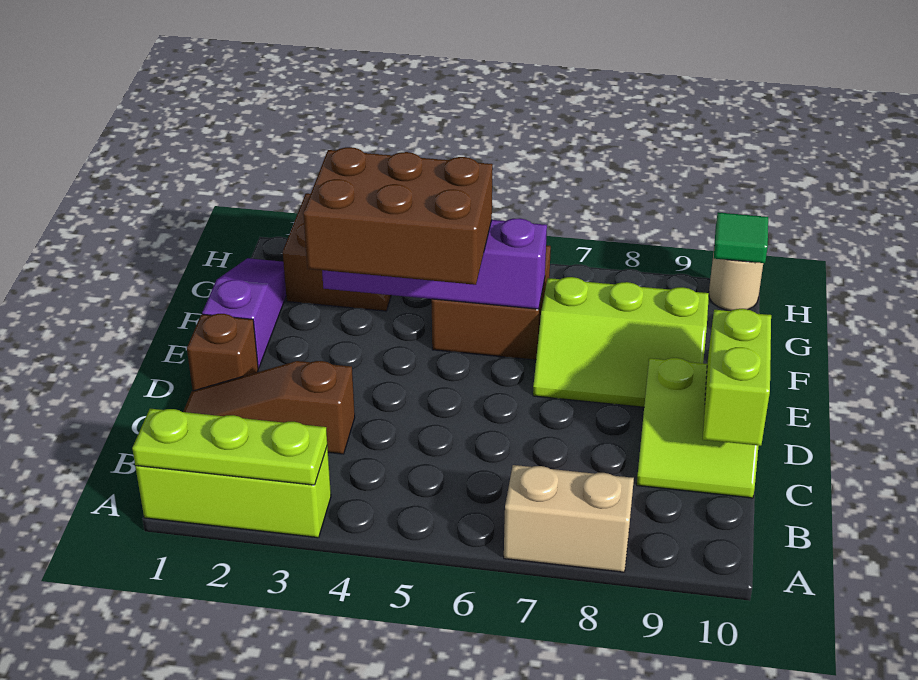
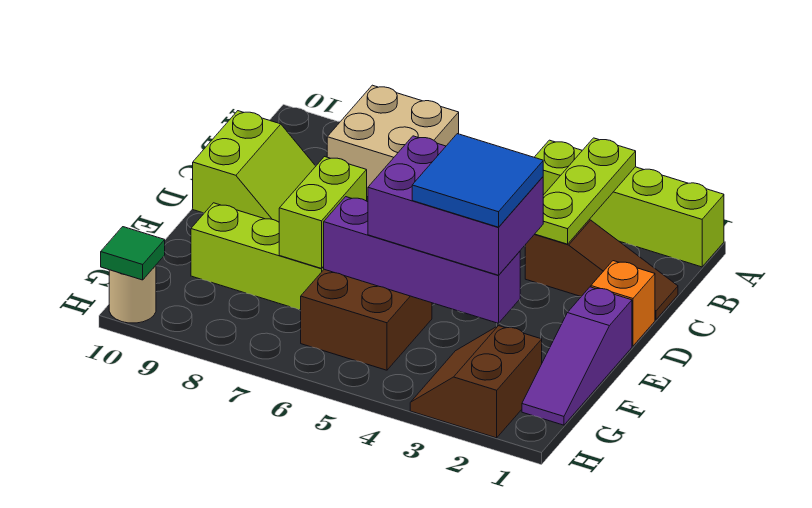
lime brick A1:A3 level 1 -> lime brick A1:A4 level 1
lime plate A1:A3 level 2 -> lime plate A3:C3 level 2
tan brick A7:A8 level 1 -> tan brick A7:B8 level 1
lime slope C9:D10 level 1 top D -> lime slope C9:D10 level 1 top 10
lime brick C10:D10 level 2 -> lime brick E7:F7 level 2
brown brick D1 level 1 -> orange brick D1 level 1
brown brick E3:F5 level 3 -> purple brick E3:F5 level 3
none -> blue tile E3:F4 level 4

